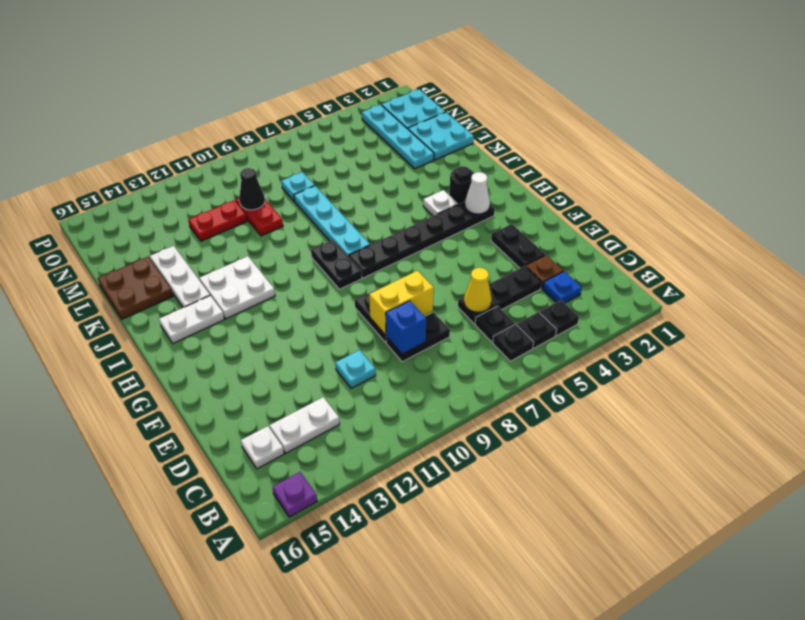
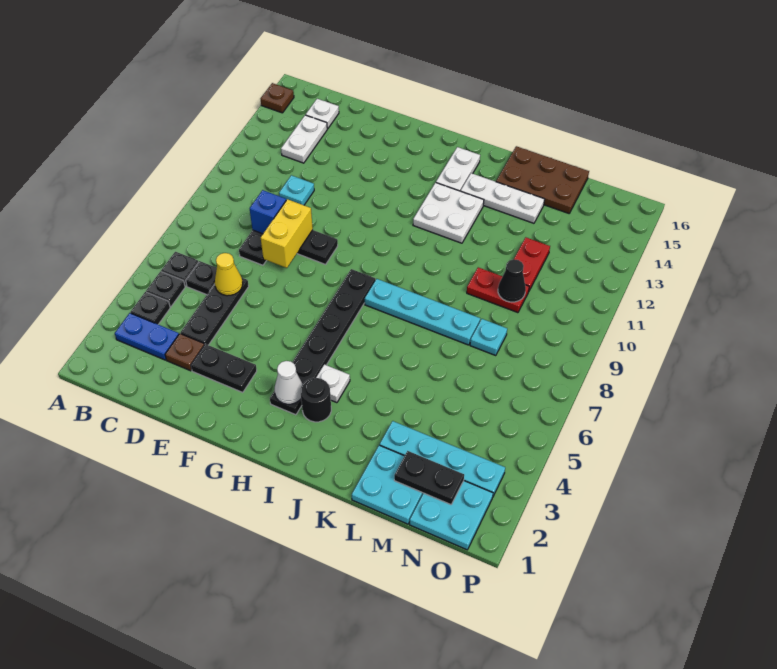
purple plate A15 level 1 -> brown plate A15 level 1
blue plate C3 level 1 -> blue plate B3:C3 level 1
black plate H9:I9 level 1 -> black plate M2:N2 level 2
brown plate K15:L16 level 1 -> brown plate K15:M16 level 1

